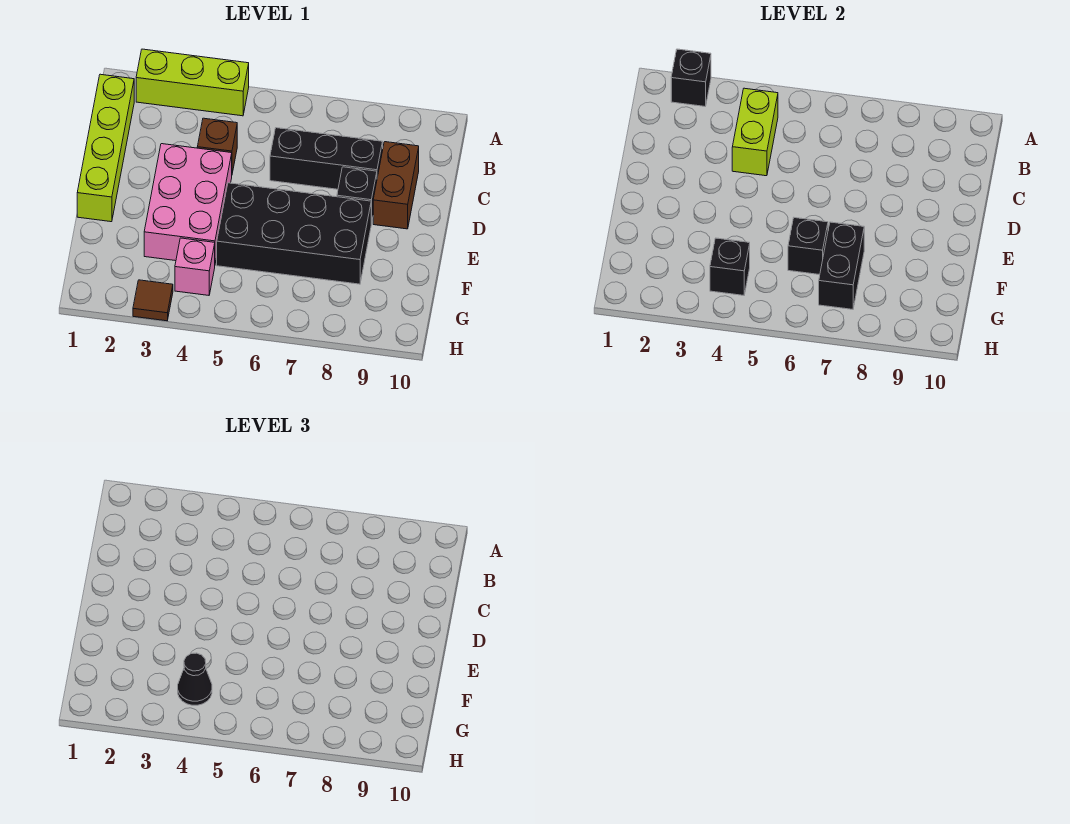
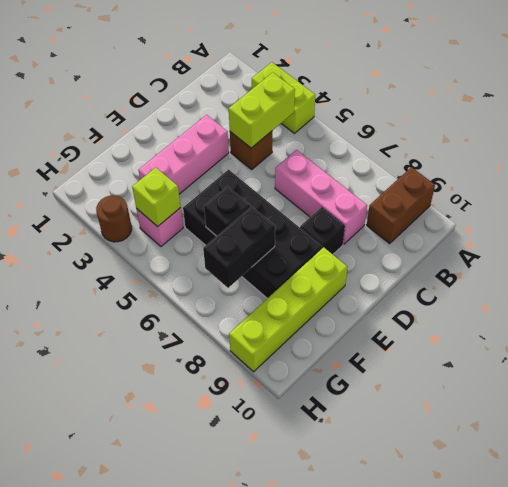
lime brick A2:A4 level 1 -> lime brick A3:A4 level 1
black brick A2 level 2 -> none
lime brick B1:E1 level 1 -> lime brick E9:H9 level 1
black brick C6:C8 level 1 -> pink brick C6:C8 level 1
brown brick C9:D9 level 1 -> brown brick A9:B9 level 1
pink brick D3:F4 level 1 -> pink brick D3:F3 level 1
black brick G4 level 2 -> lime brick G4 level 2
black cone G4 level 3 -> none
brown tile H3 level 1 -> brown round brick H3 level 1

